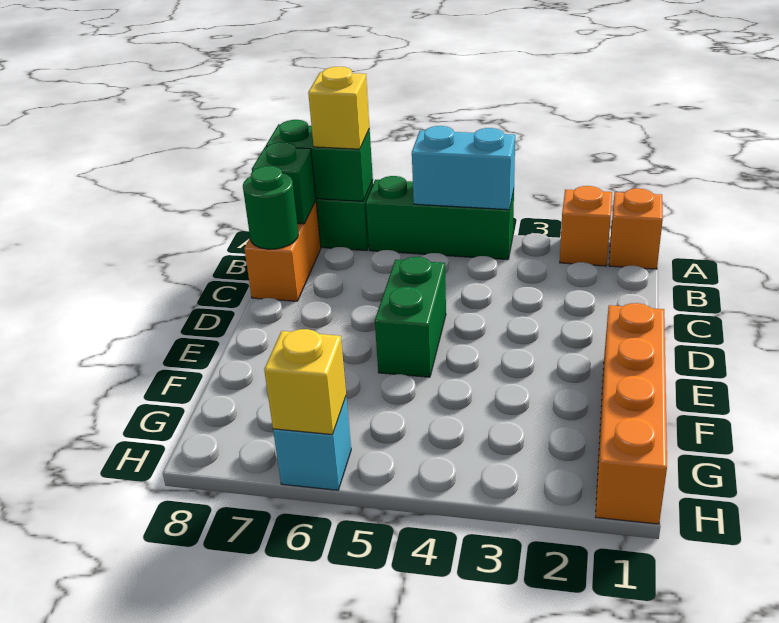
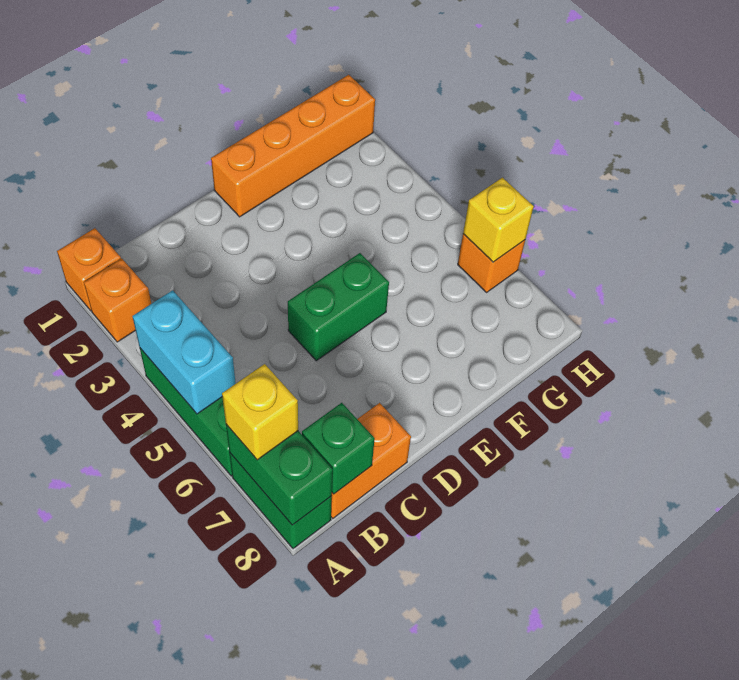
green round brick C8 level 2 -> none
cyan brick H6 level 1 -> orange brick H6 level 1

